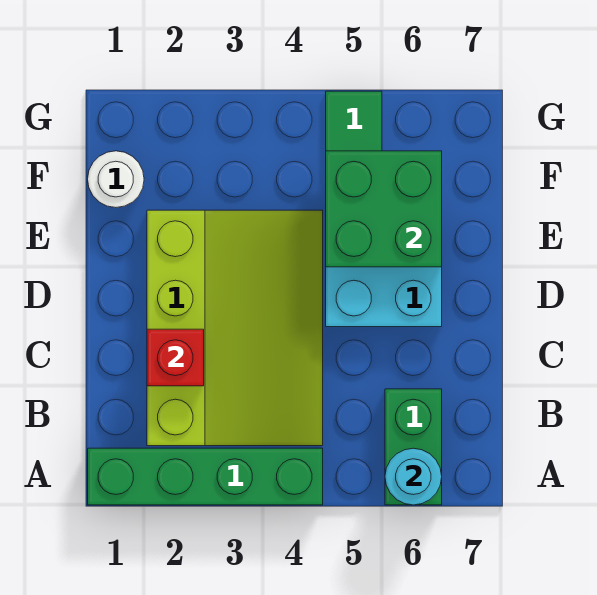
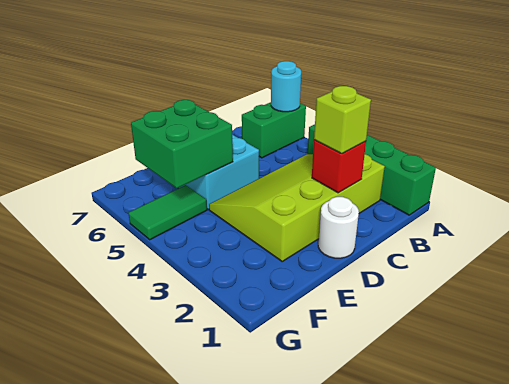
none -> lime brick C2 level 3
white round brick F1 level 1 -> white round brick D1 level 1

